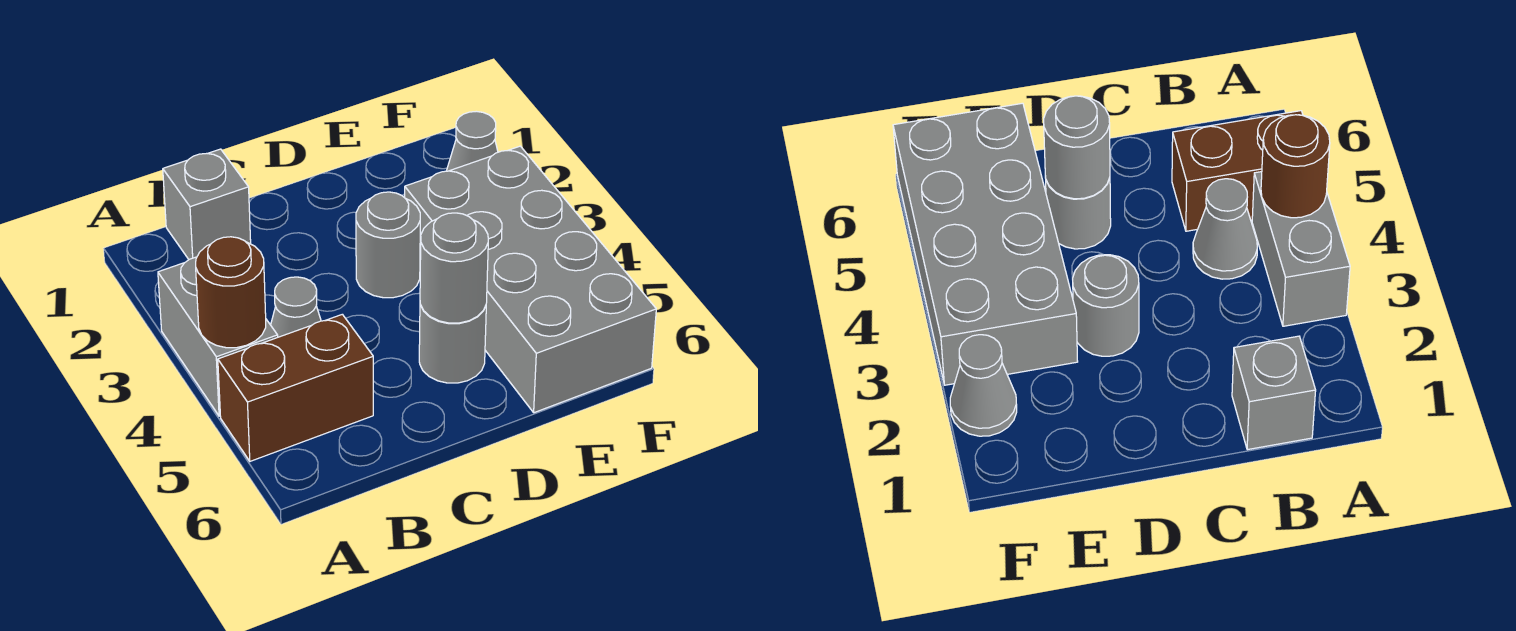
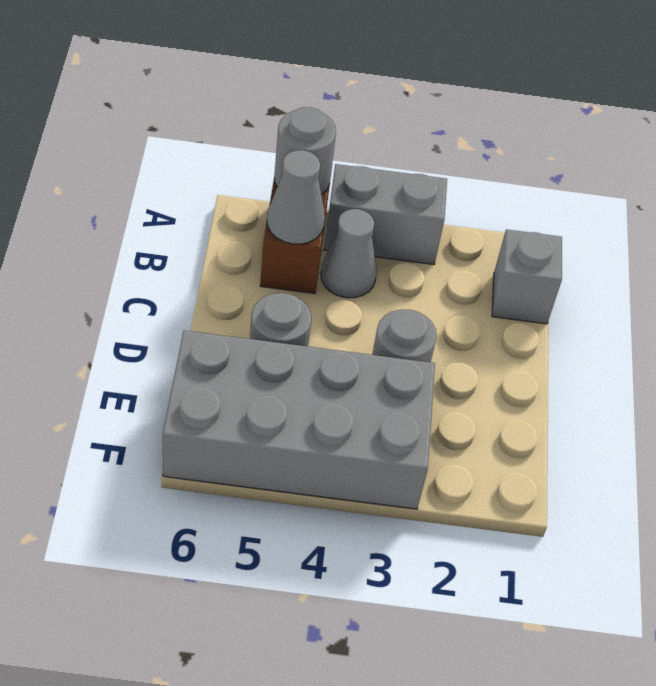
brown round brick A4 level 2 -> none
grey round brick D5 level 2 -> grey round brick A5 level 2
grey cone F2 level 1 -> grey cone B5 level 2

